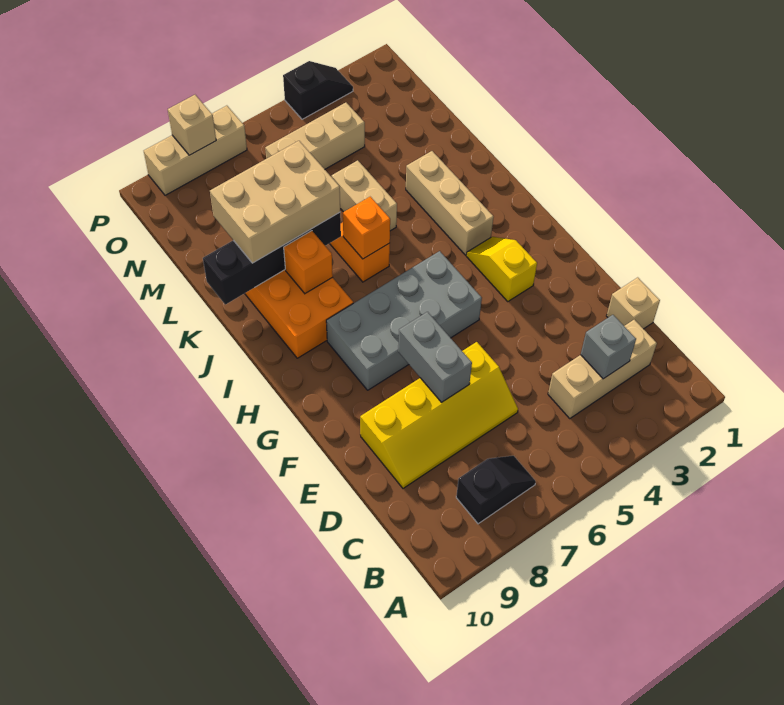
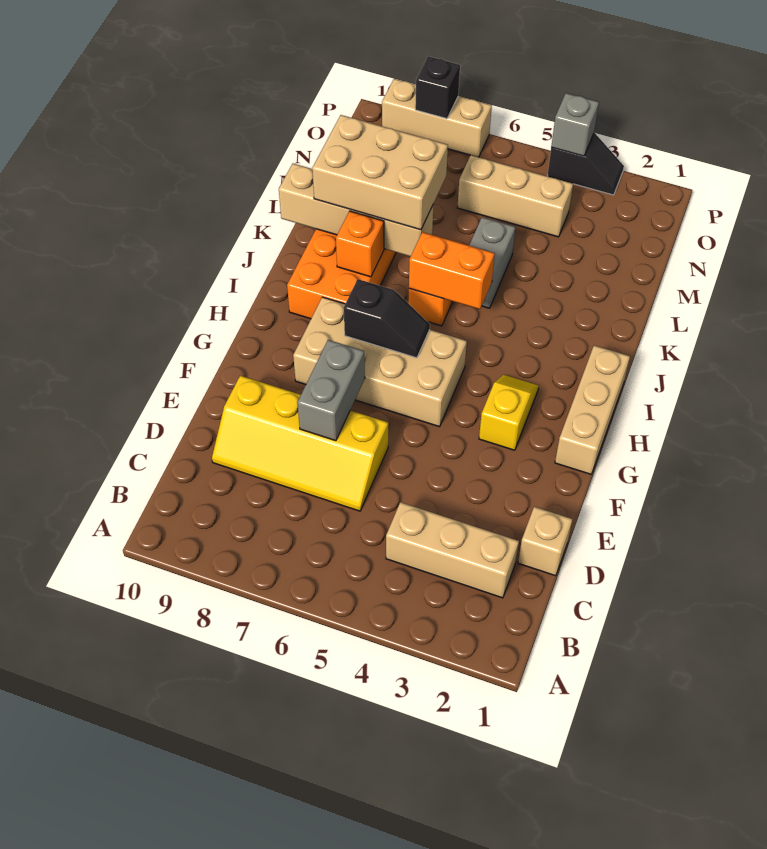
black slope B7:B8 level 1 top 8 -> black slope H6:H7 level 2 top 7
grey brick C3 level 2 -> grey brick P4 level 2
grey brick G5:H8 level 1 -> tan brick G5:H8 level 1
tan brick I3:K3 level 1 -> tan brick G1:I1 level 1
orange brick J6 level 2 -> orange brick J5:J6 level 2
tan brick K5:L5 level 1 -> grey brick K5:L5 level 1
black brick K7:K10 level 2 -> tan brick K7:K10 level 2
tan brick P8 level 2 -> black brick P8 level 2

